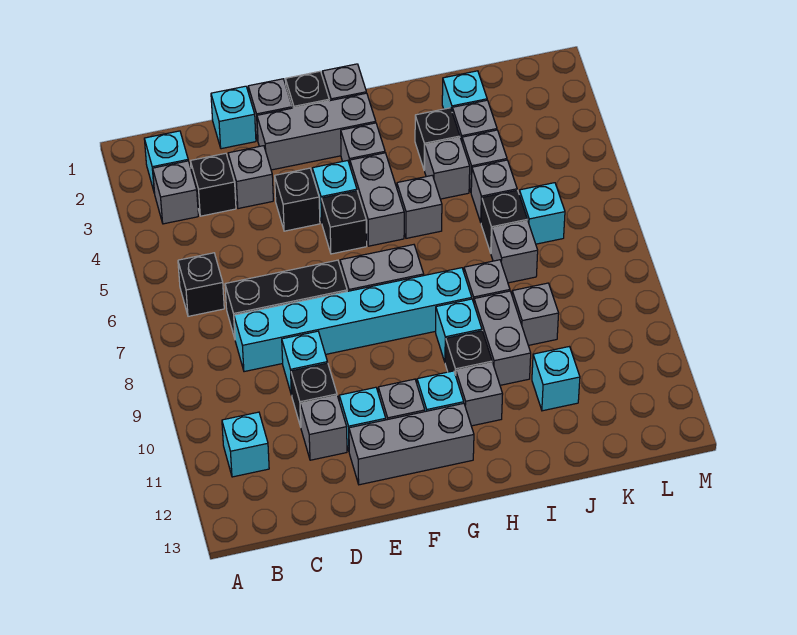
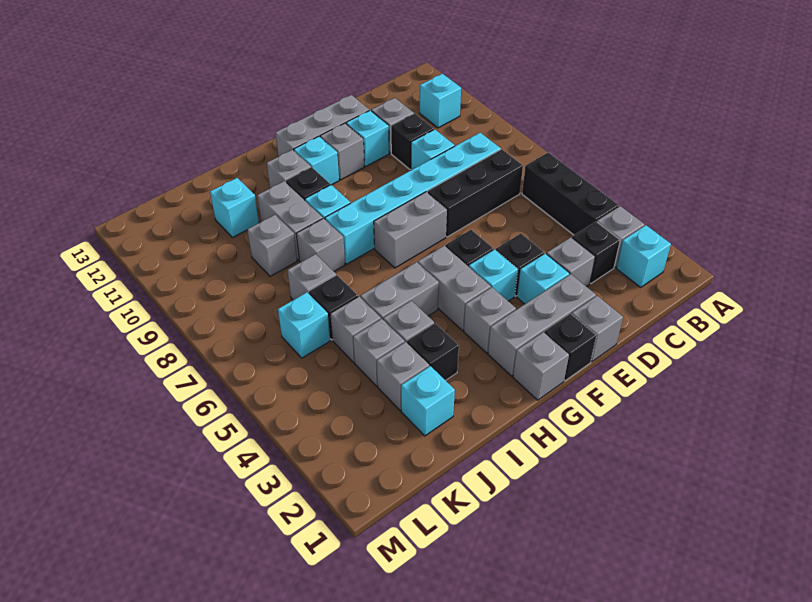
black brick B6 level 1 -> black brick B4:B6 level 1
cyan brick D1 level 1 -> cyan brick E3 level 1
grey brick H5 level 1 -> grey brick H5:I5 level 1

